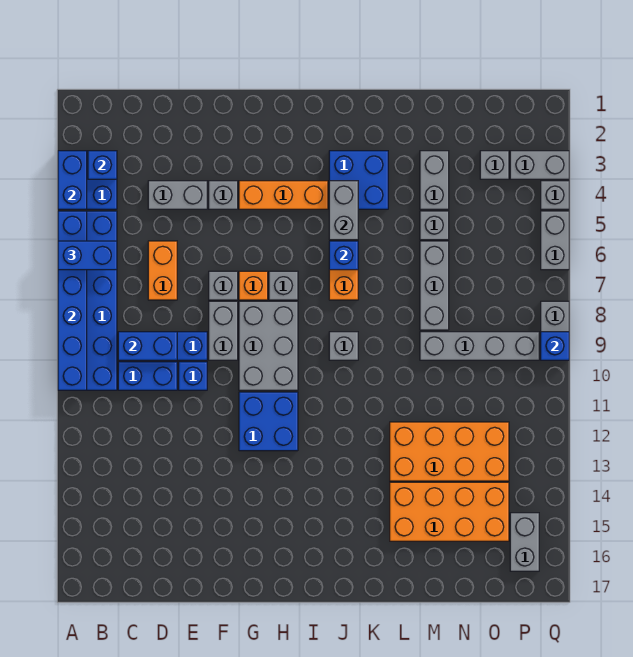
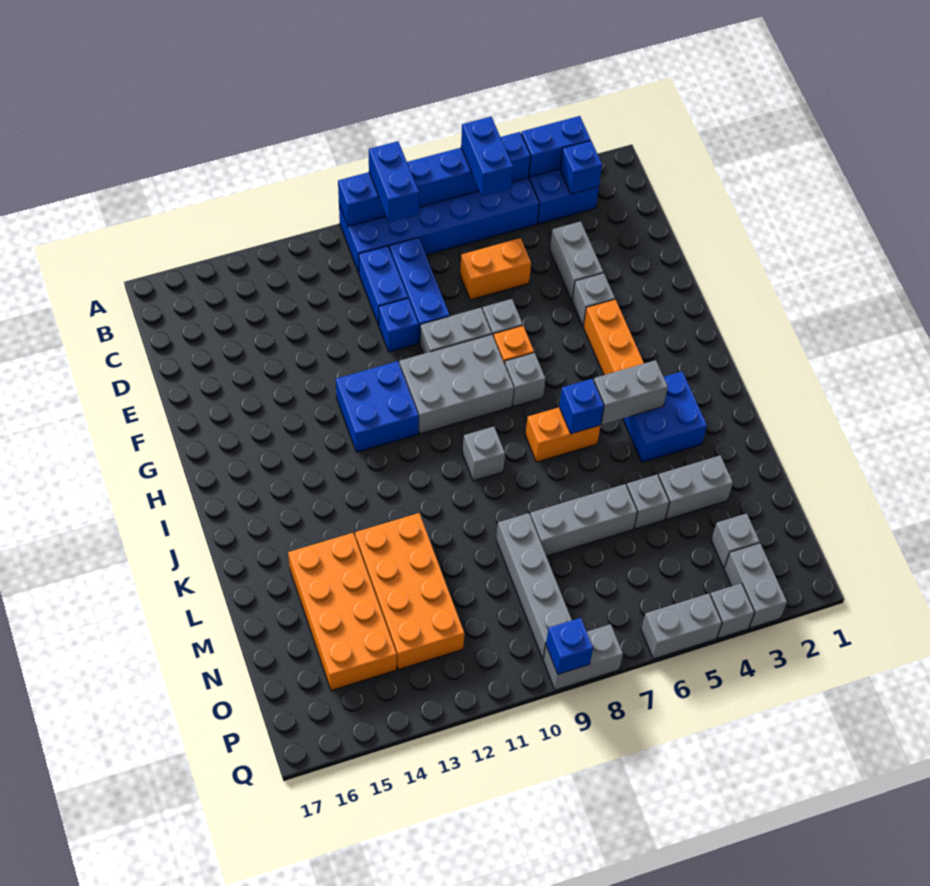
blue brick C9:D9 level 2 -> blue brick A9:B9 level 3
grey brick P15:P16 level 1 -> none

